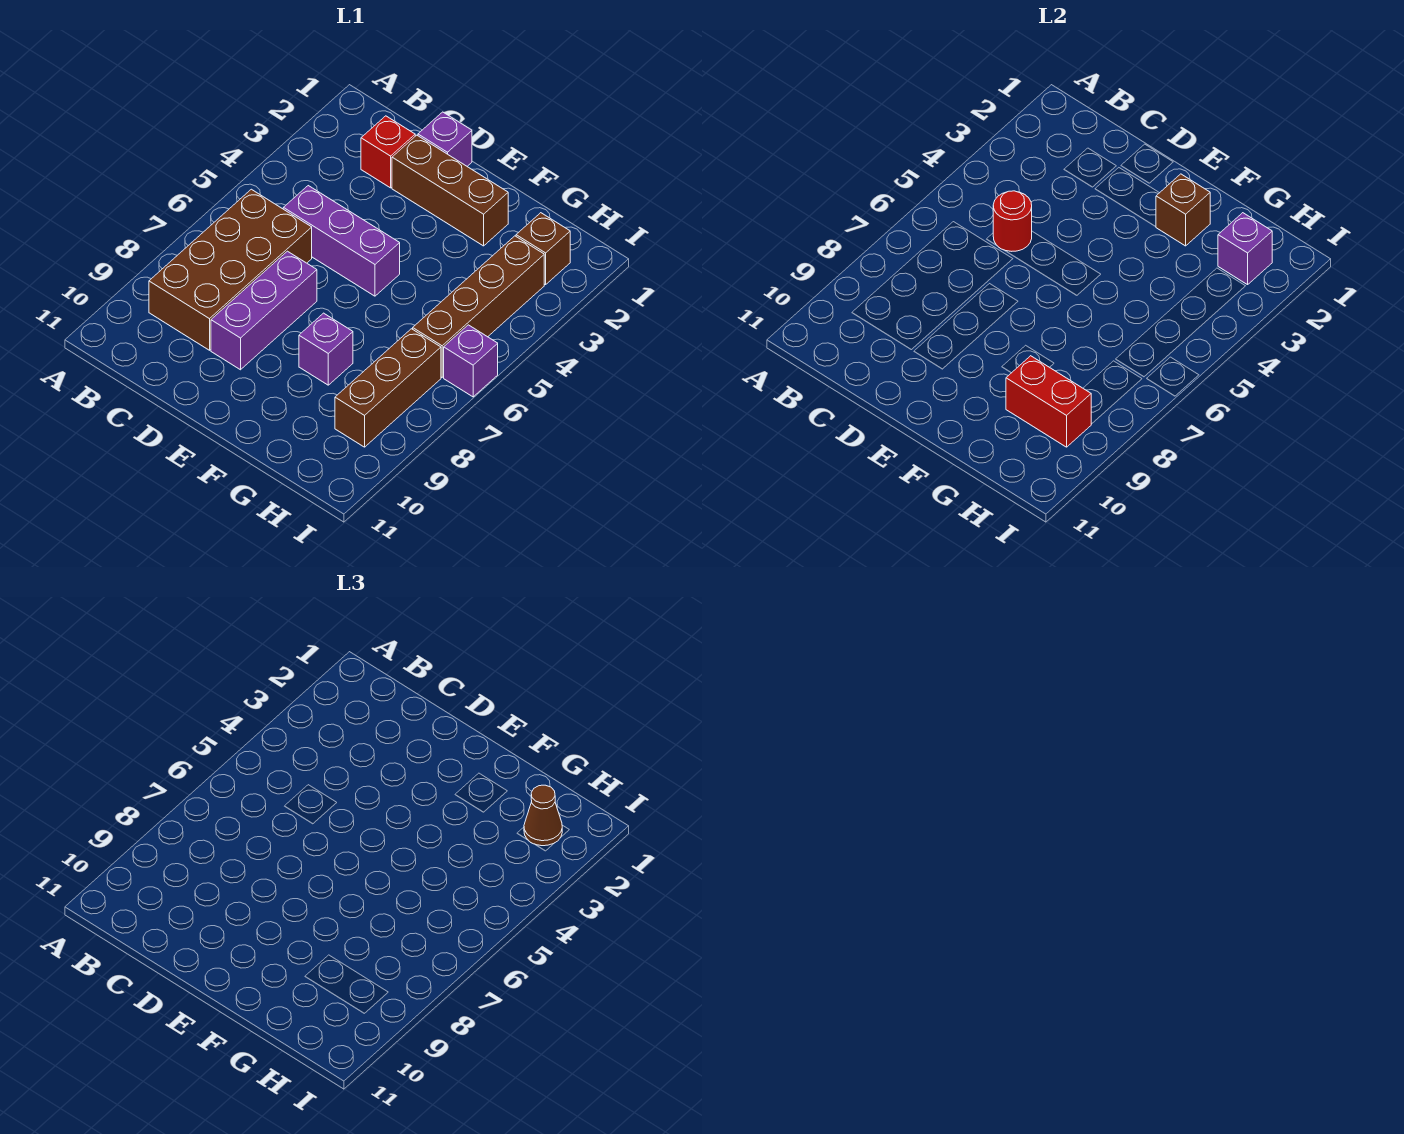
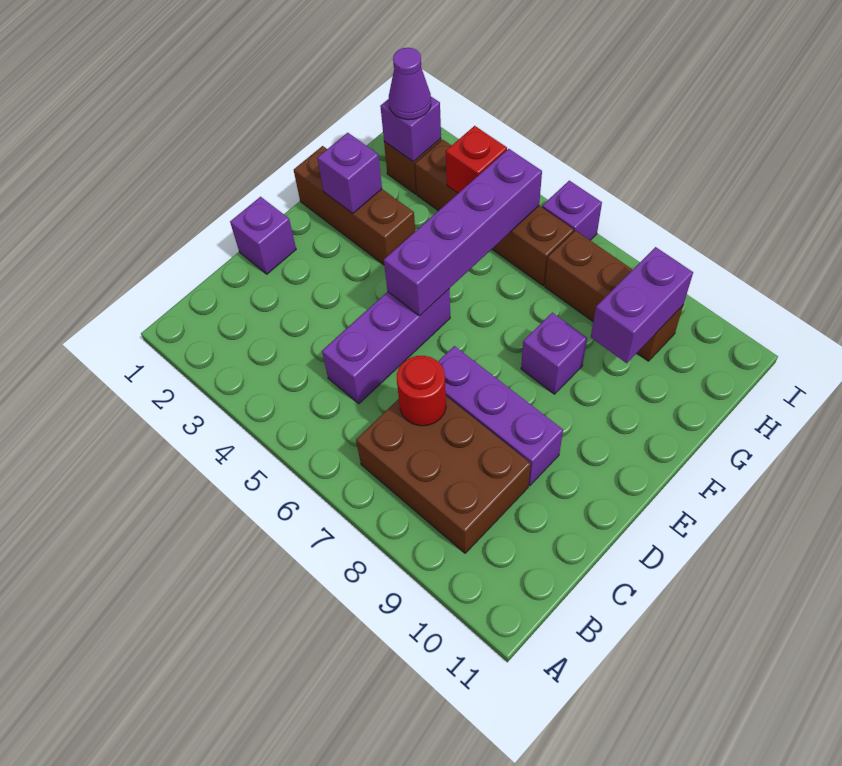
brown brick B6:C9 level 1 -> brown brick B7:C9 level 1
red brick C2 level 1 -> red brick H4 level 2
red round brick C5 level 2 -> red round brick C7 level 2
brown brick D2:F2 level 1 -> brown brick F1:F3 level 1
none -> purple brick E5:H5 level 2
brown brick F2 level 2 -> purple brick F2 level 2
red brick G9:H9 level 2 -> purple brick G9:H9 level 2
brown cone H2 level 3 -> purple cone H2 level 3

